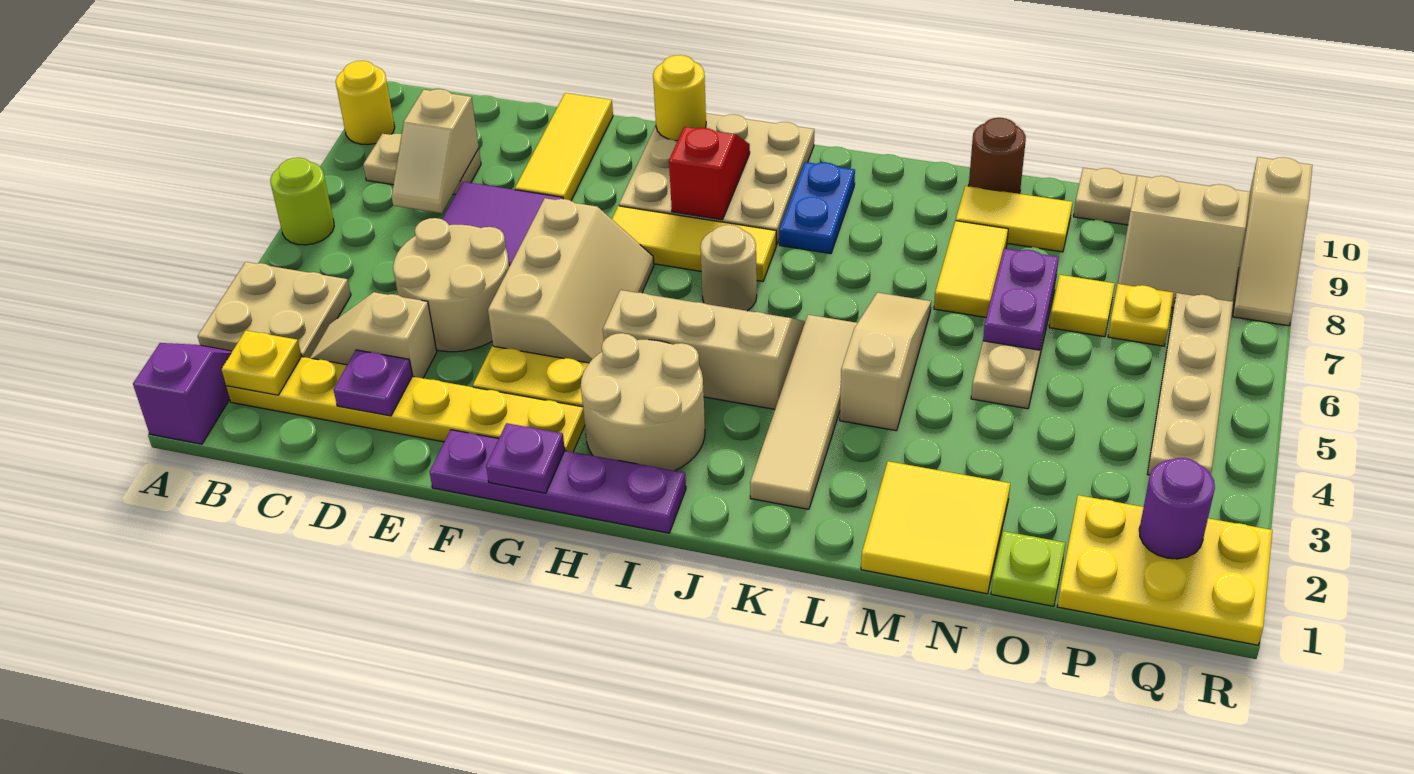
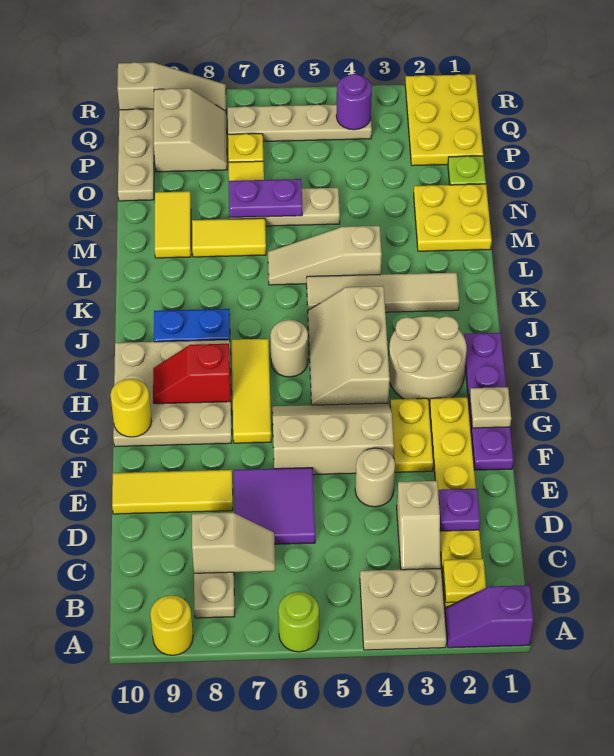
tan round brick D4:E5 level 1 -> tan round brick E4 level 1
purple plate G1 level 2 -> tan plate G1 level 2
yellow tile M1:N2 level 1 -> yellow plate M1:N2 level 1
brown round brick M10 level 1 -> none
purple round brick Q2 level 2 -> purple round brick Q4 level 2

